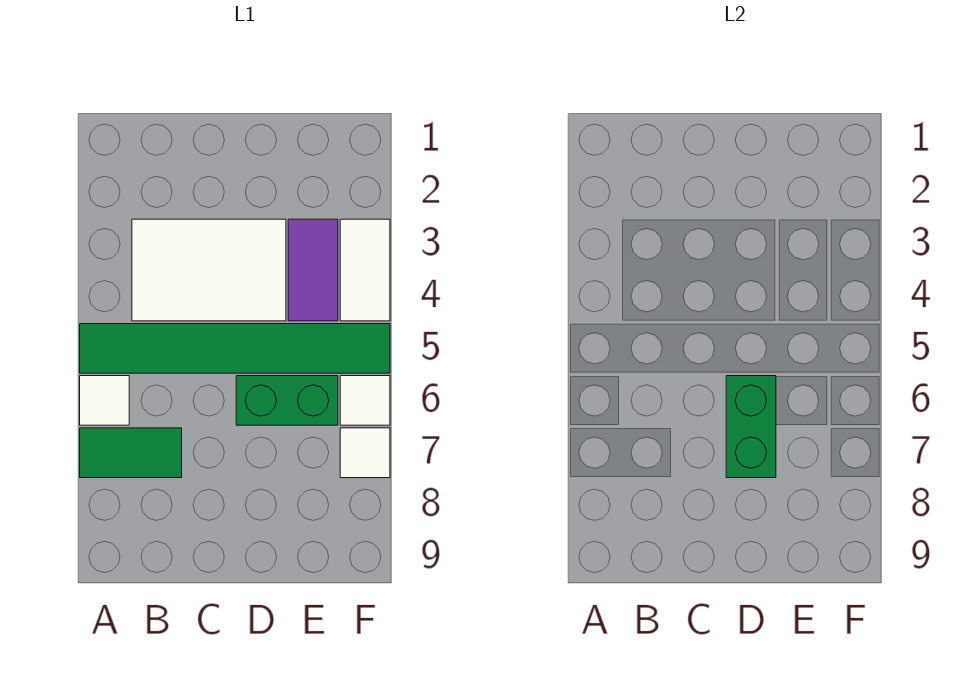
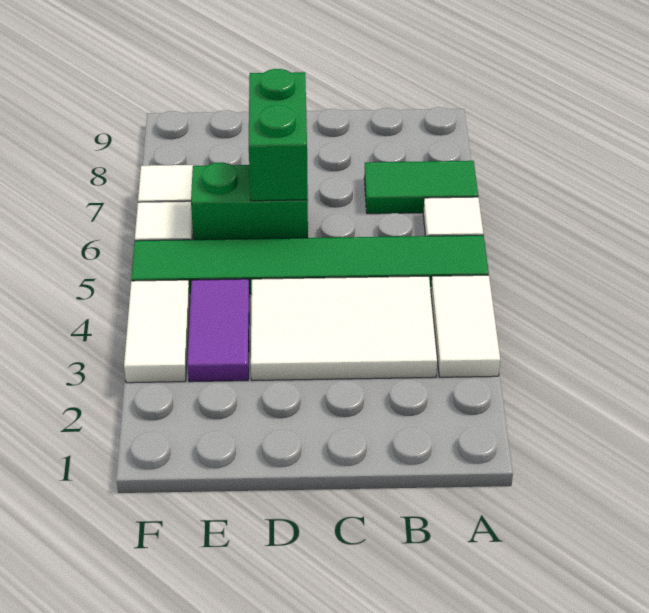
none -> white tile A3:A4 level 1

